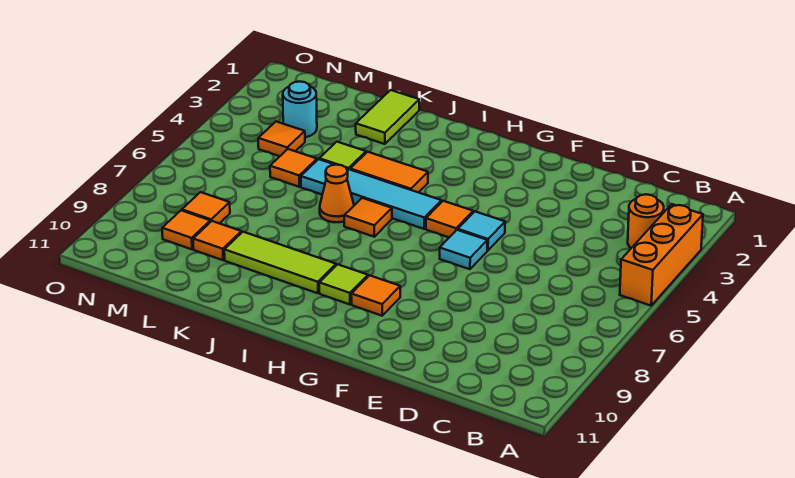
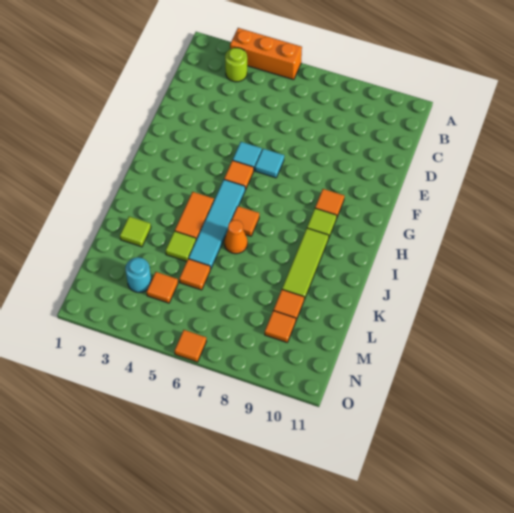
orange round brick B3 level 1 -> lime round brick B3 level 1
lime tile K1:K2 level 1 -> lime tile K2 level 1
orange tile M8 level 1 -> orange tile O6 level 1

